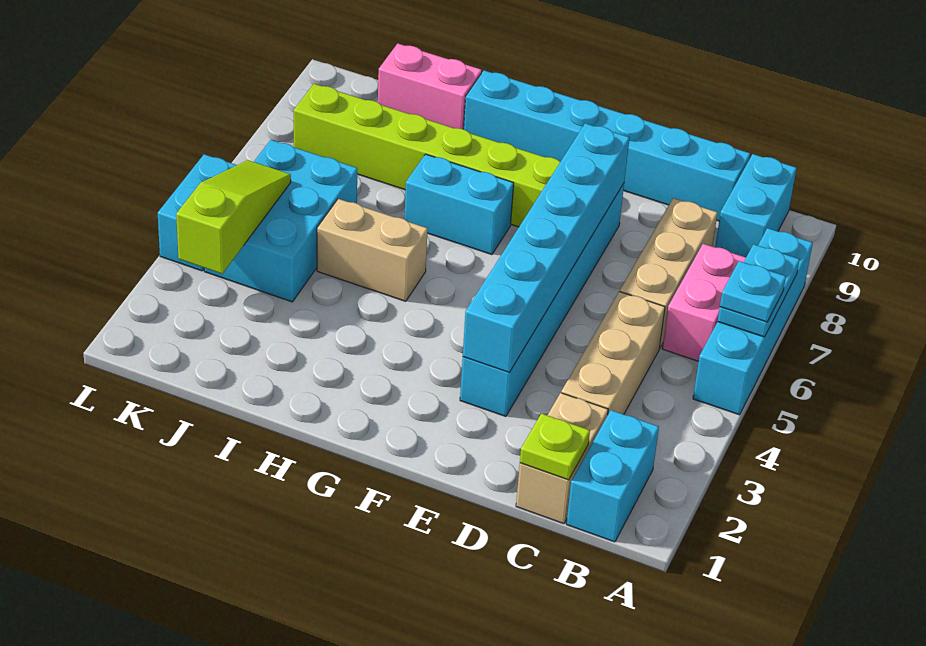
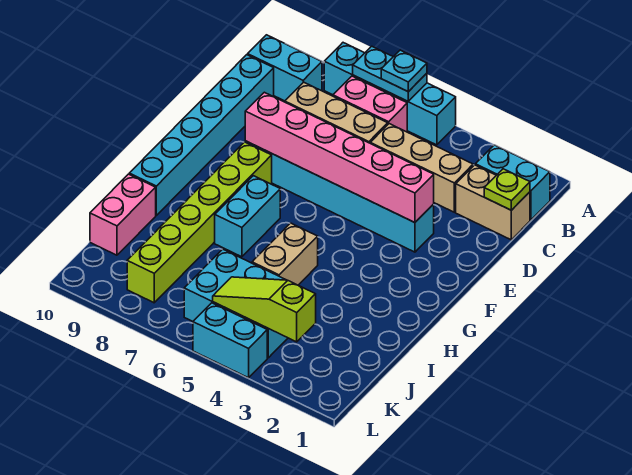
cyan brick E3:E8 level 2 -> pink brick E3:E8 level 2

